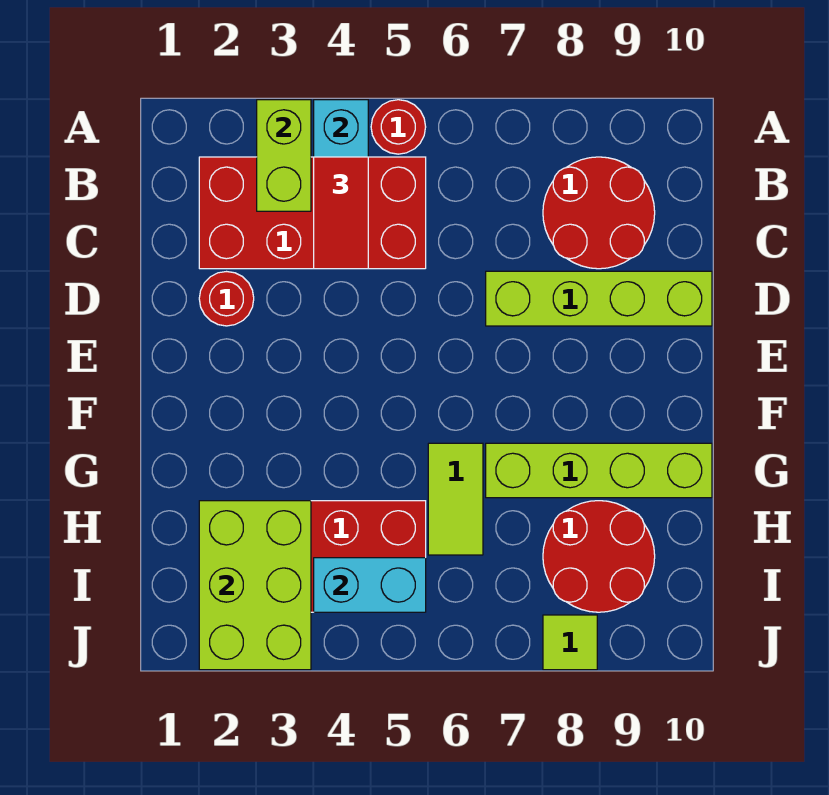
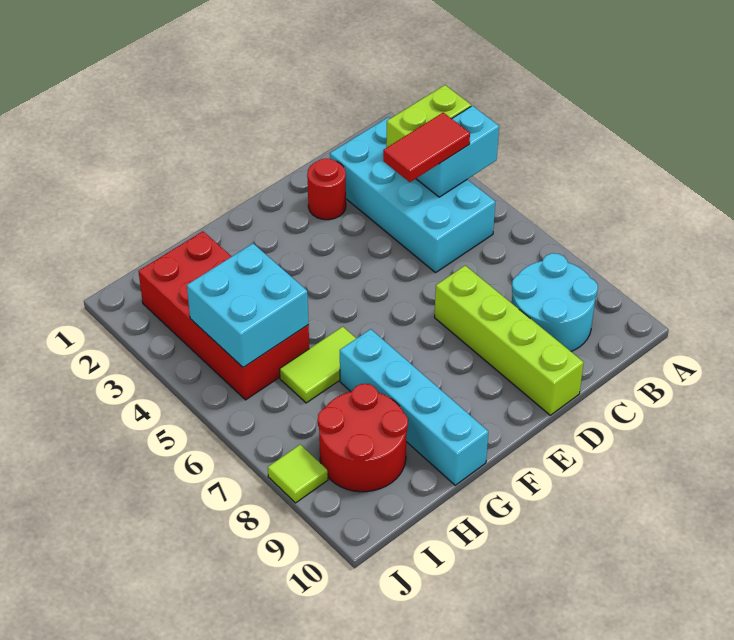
red round brick A5 level 1 -> none
red brick B2:C5 level 1 -> cyan brick B2:C5 level 1
red round brick B8:C9 level 1 -> cyan round brick B8:C9 level 1
lime brick G7:G10 level 1 -> cyan brick G7:G10 level 1
lime brick H2:J3 level 2 -> none
cyan brick I4:I5 level 2 -> cyan brick H4:I5 level 2

